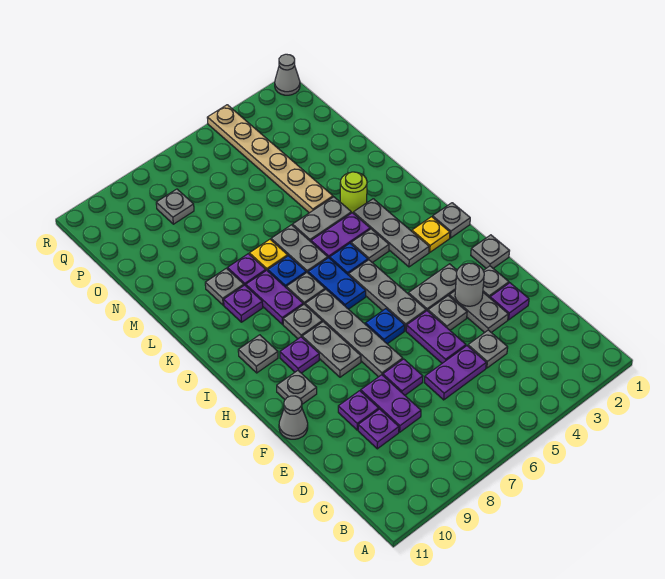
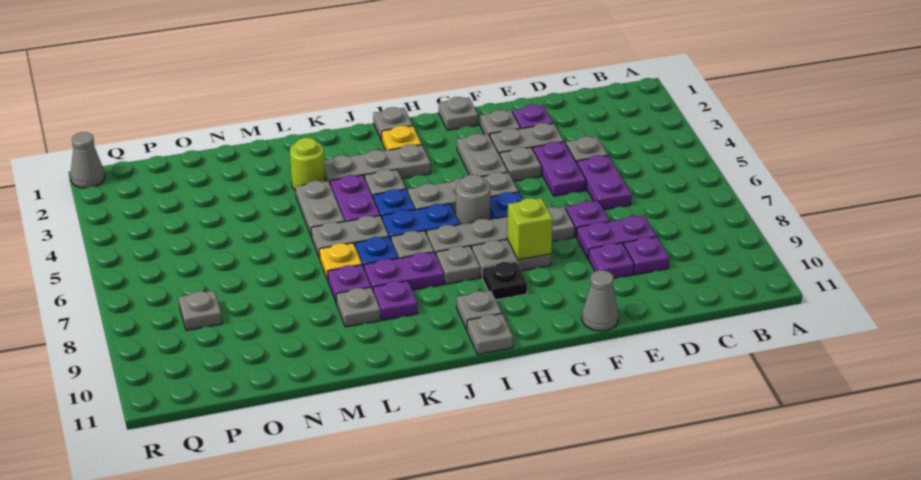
purple plate E5:F5 level 1 -> purple plate E4:E5 level 1
grey round brick F3 level 2 -> grey round brick H6 level 1
none -> lime brick G8 level 2
grey plate G10 level 1 -> grey plate I11 level 1
purple plate H9 level 1 -> black plate H9 level 1
tan plate M4:R4 level 1 -> none

